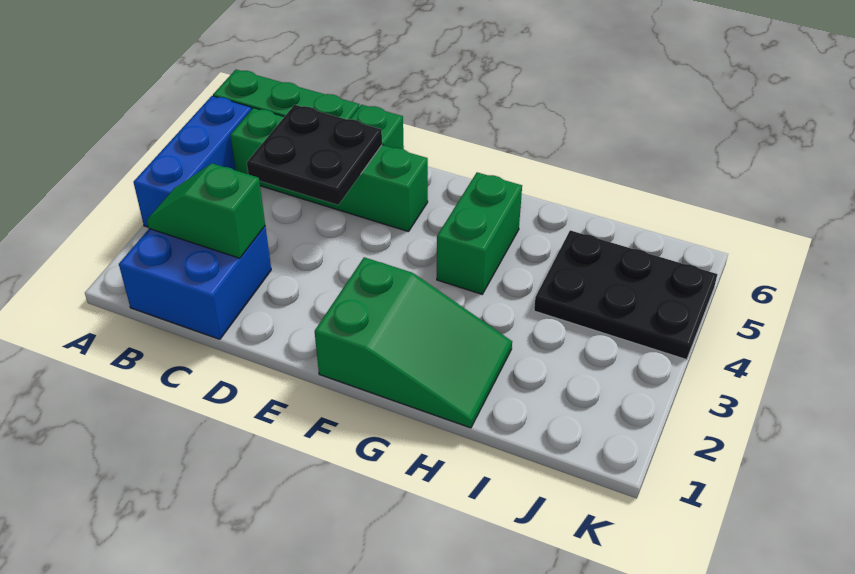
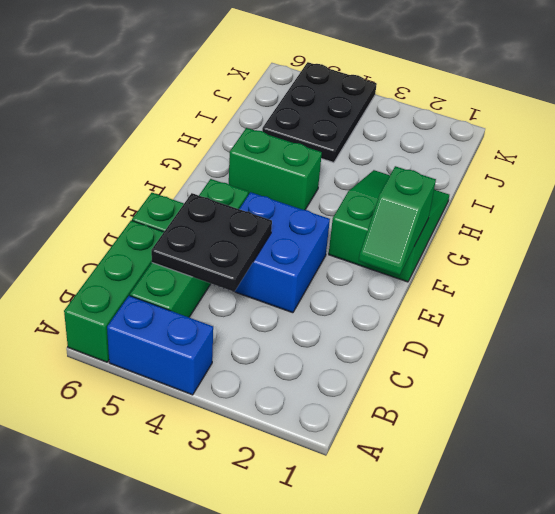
blue brick A3:A5 level 1 -> blue brick A4:A5 level 1
blue brick B1:C2 level 1 -> blue brick D3:E4 level 1
green slope B2:C2 level 2 top C -> green slope E1:F1 level 2 top F

